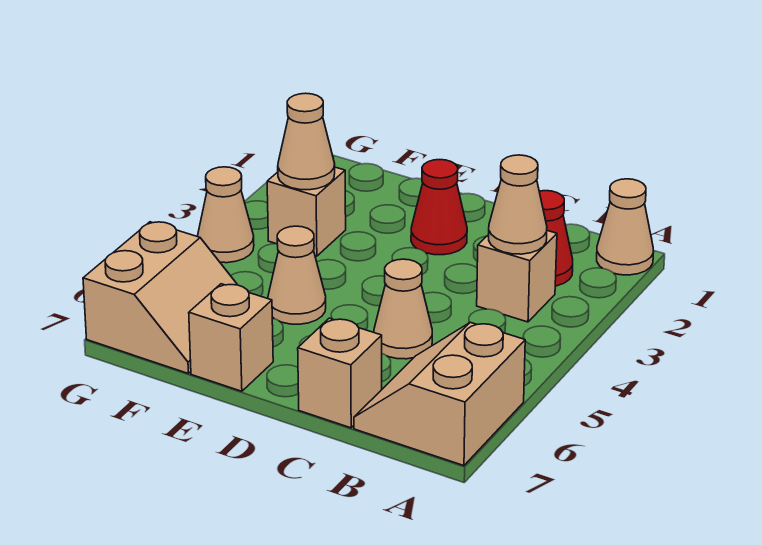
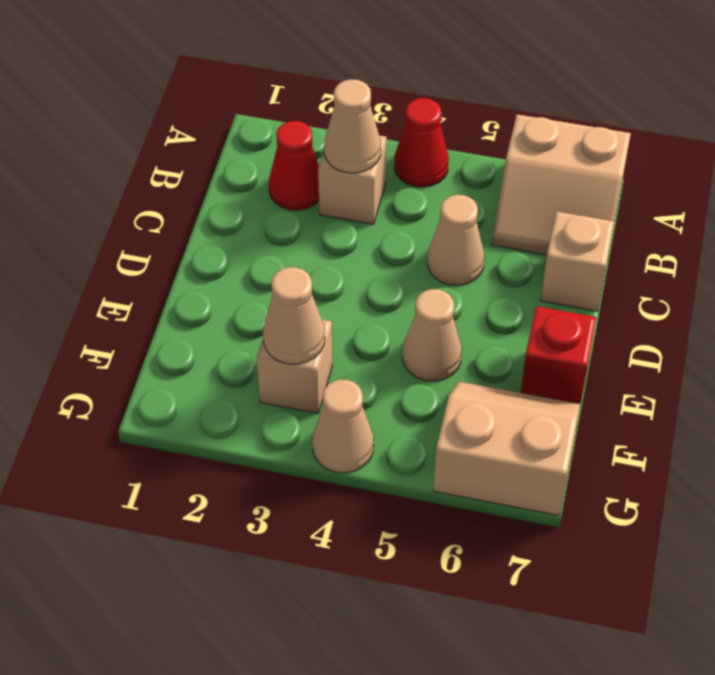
tan cone A1 level 1 -> none
red cone D2 level 1 -> red cone A4 level 1
tan brick E7 level 1 -> red brick E7 level 1

